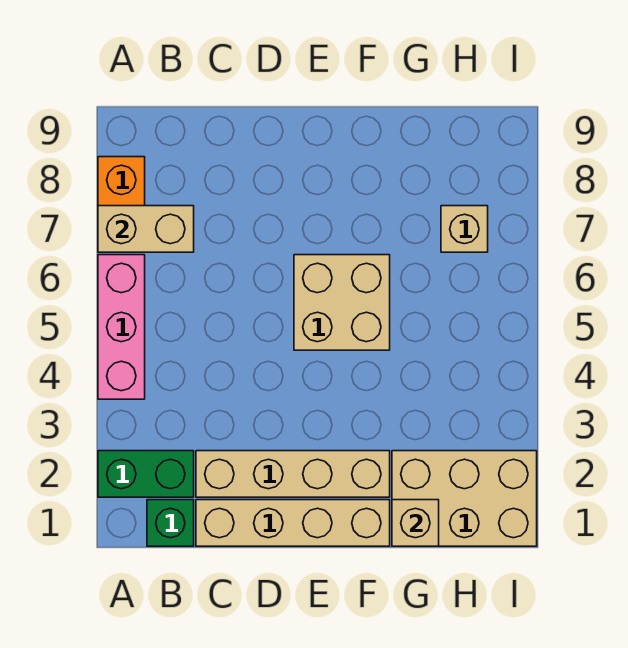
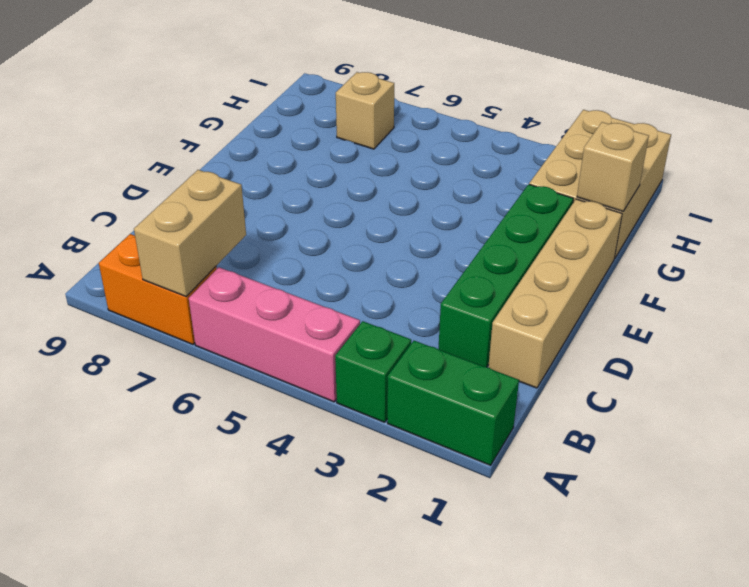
green brick A2:B2 level 1 -> green brick A1:A2 level 1
green brick B1 level 1 -> green brick A3 level 1
tan brick C2:F2 level 1 -> green brick C2:F2 level 1
tan brick E5:F6 level 1 -> none

